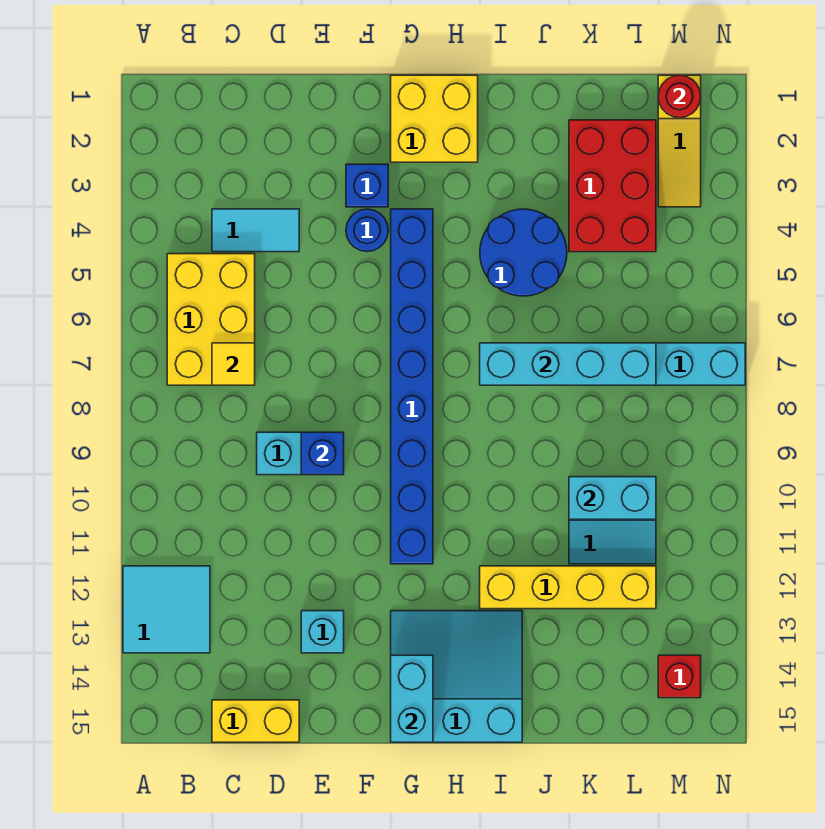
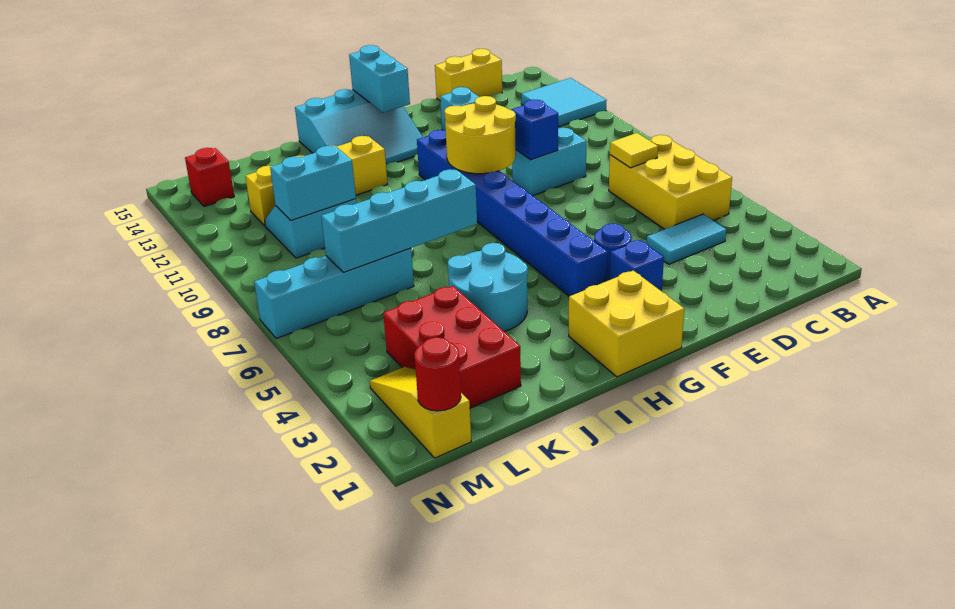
none -> yellow round brick F9:G10 level 2
blue round brick I4:J5 level 1 -> cyan round brick I4:J5 level 1

